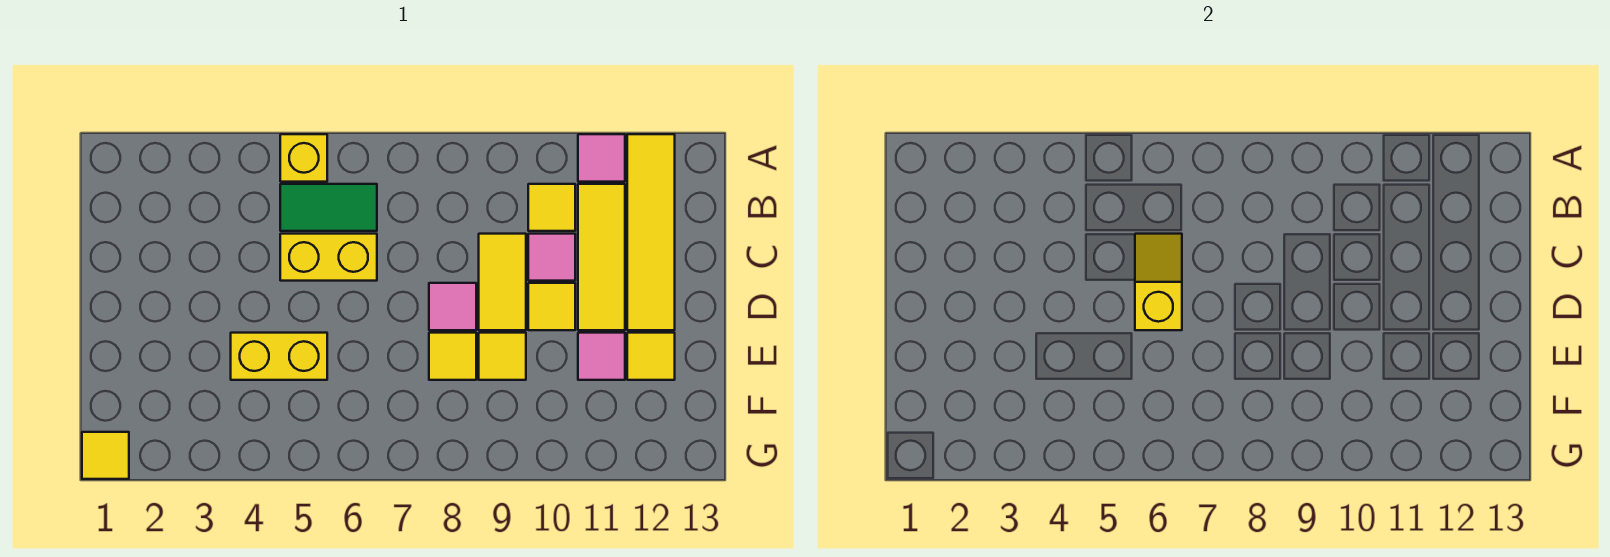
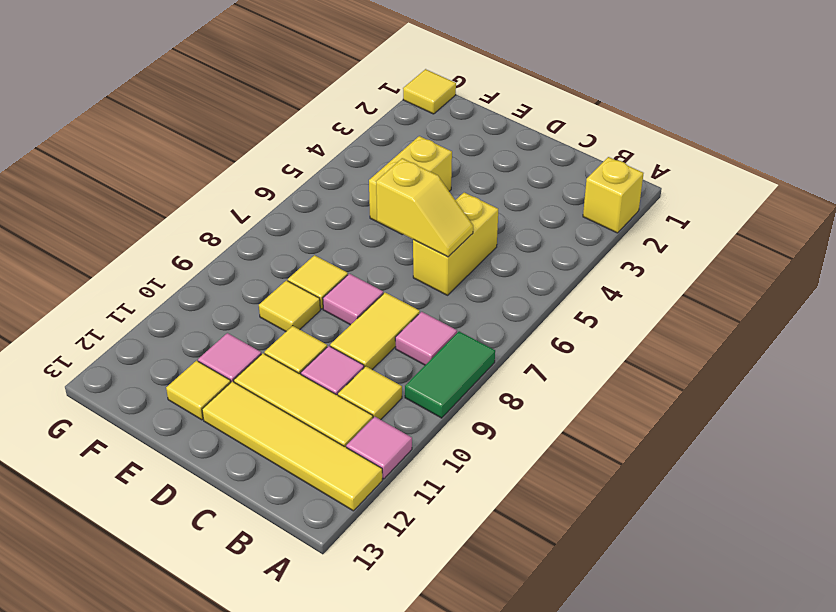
yellow brick A5 level 1 -> yellow brick A2 level 1
green tile B5:B6 level 1 -> green tile A8:A9 level 1
none -> pink tile B8 level 1
yellow tile C9:D9 level 1 -> yellow tile C8:C9 level 1

